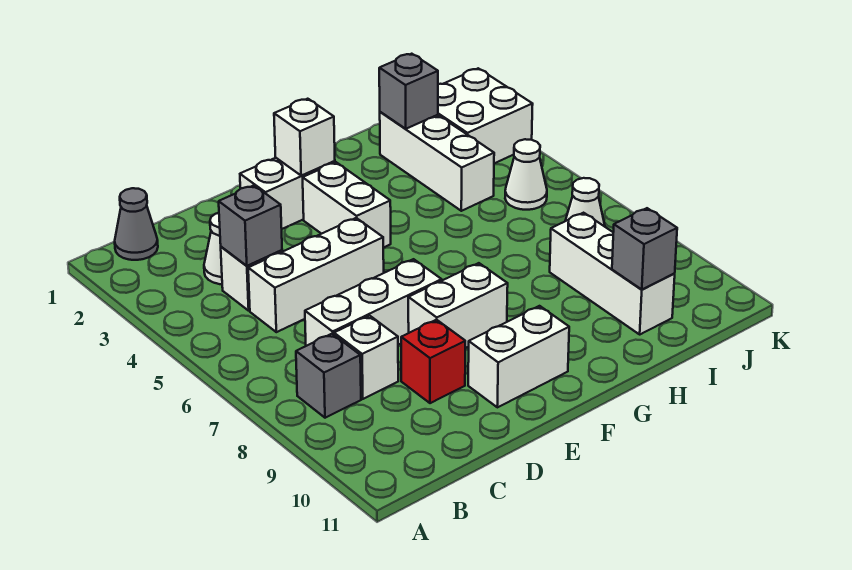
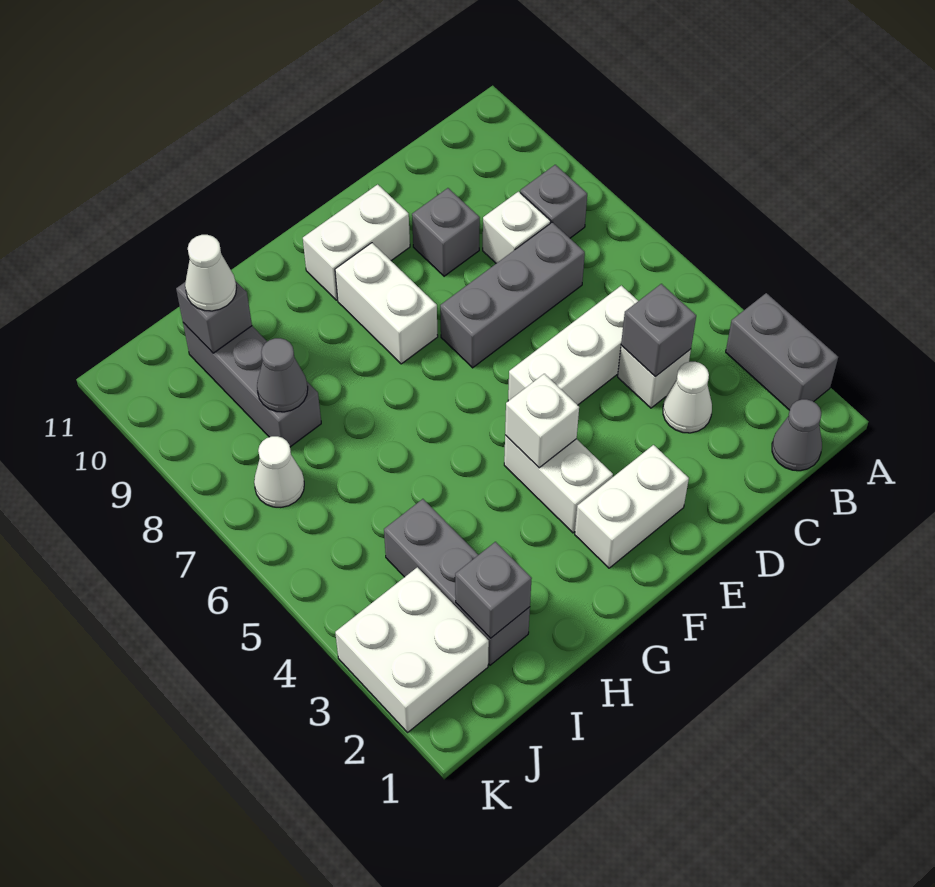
none -> grey brick A2:A3 level 1
white brick C7:E7 level 1 -> grey brick C7:E7 level 1
red brick D9 level 1 -> grey brick D9 level 1
white brick E8:F8 level 1 -> white brick F8:F9 level 1
white brick F2 level 2 -> white brick F4 level 2
white brick I2:I4 level 1 -> grey brick I2:I4 level 1
white brick I8:I10 level 1 -> grey brick I8:I10 level 1
none -> grey cone I8 level 2
white cone J5 level 1 -> white cone I10 level 3

